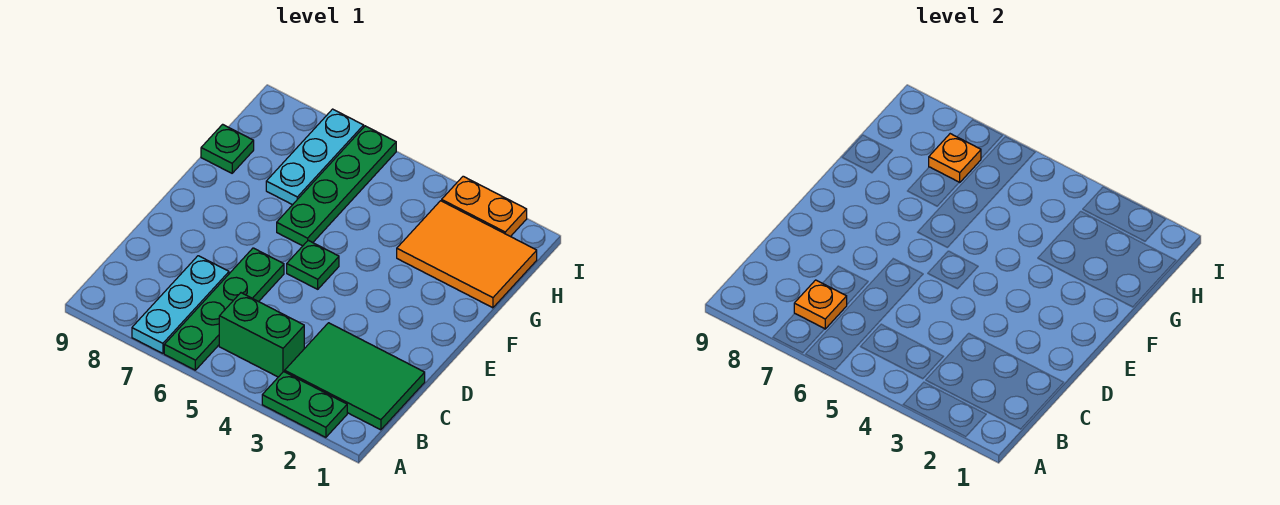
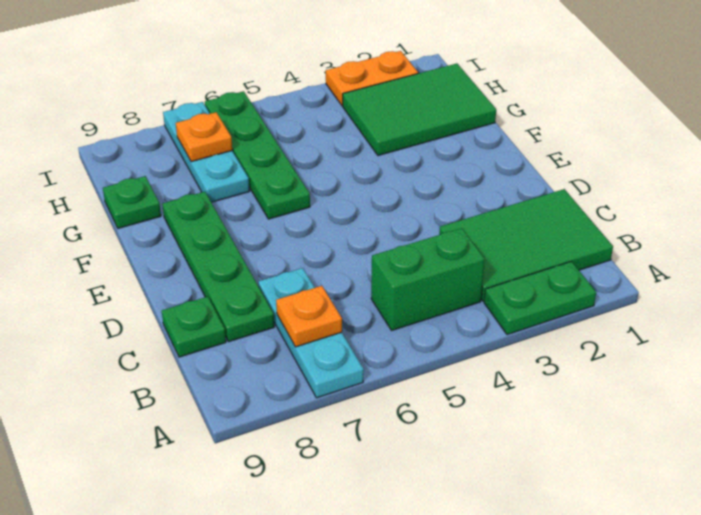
green plate A6:D6 level 1 -> green plate C8:F8 level 1
green plate E5 level 1 -> green plate C9 level 1
orange tile G1:H3 level 1 -> green tile G1:H3 level 1

